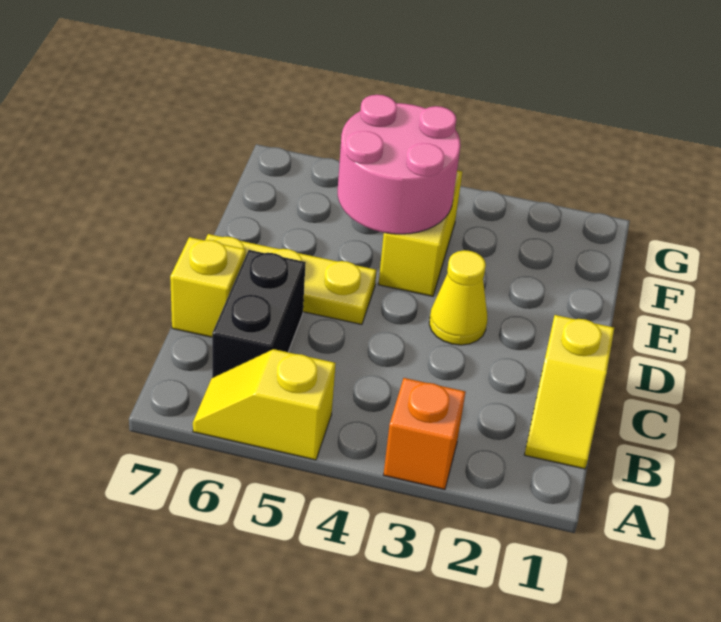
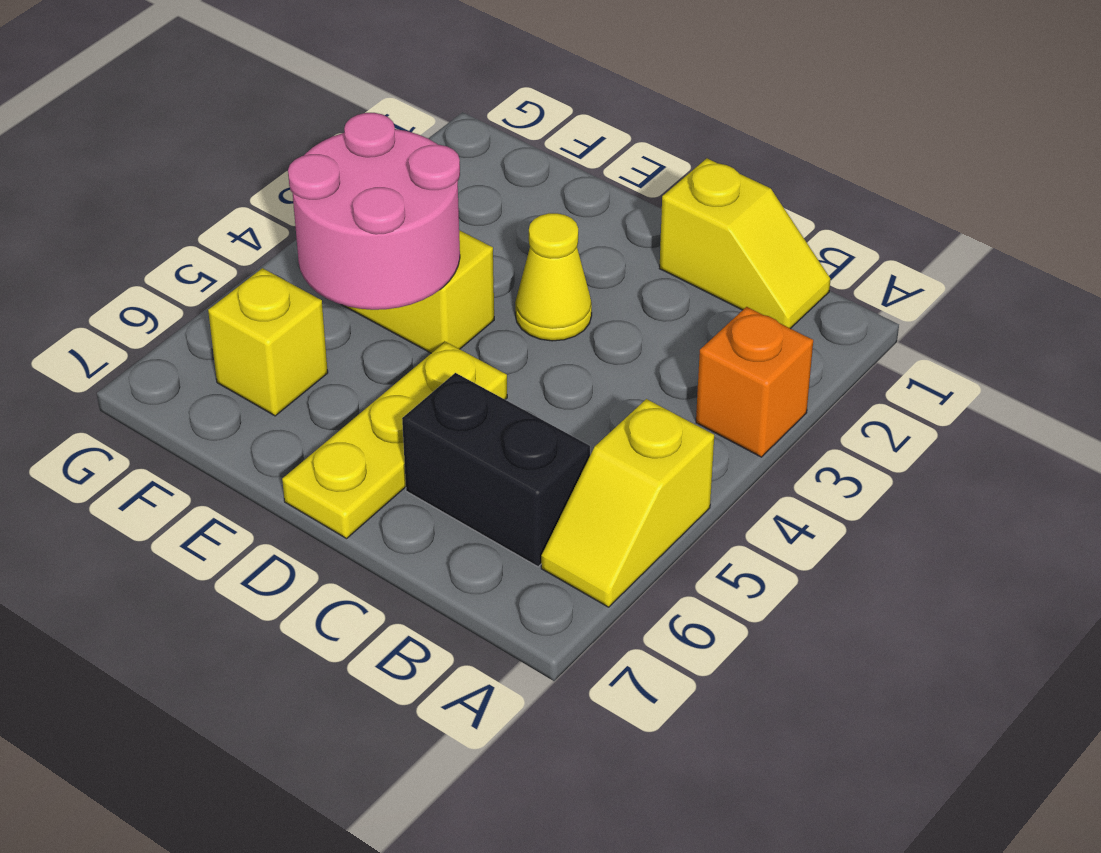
yellow brick C7 level 1 -> yellow brick F6 level 1

